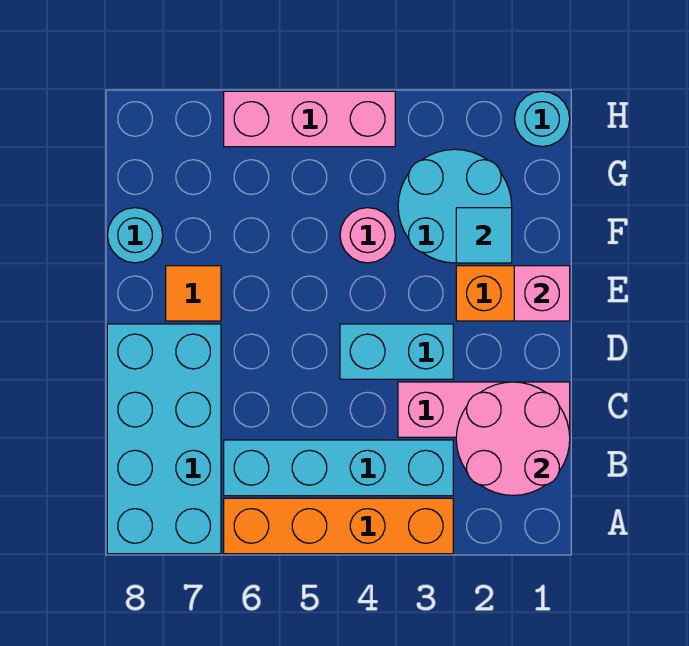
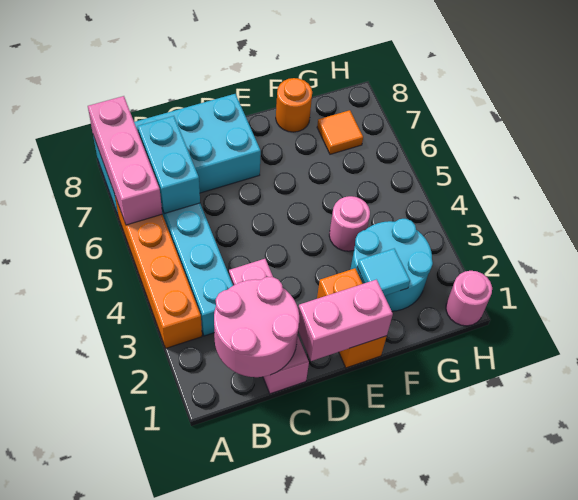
cyan brick D3:D4 level 1 -> cyan brick B6:B7 level 2
pink brick E1 level 2 -> pink brick D1:E1 level 2
orange tile E7 level 1 -> orange tile G7 level 1
cyan round brick F8 level 1 -> orange round brick F8 level 1
cyan round brick H1 level 1 -> pink round brick H1 level 1
pink brick H4:H6 level 1 -> pink brick A6:A8 level 2

